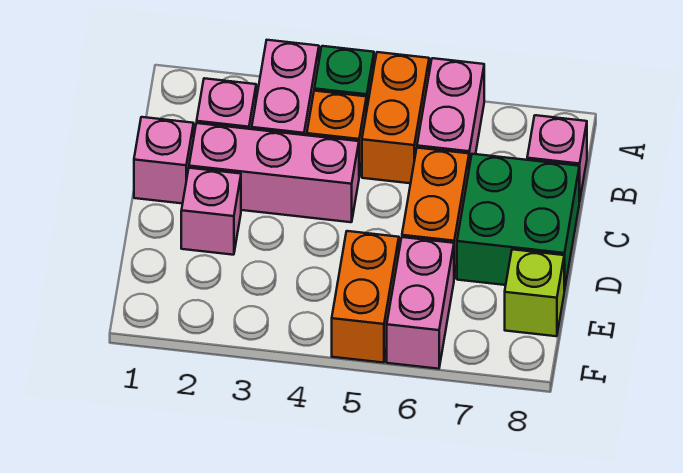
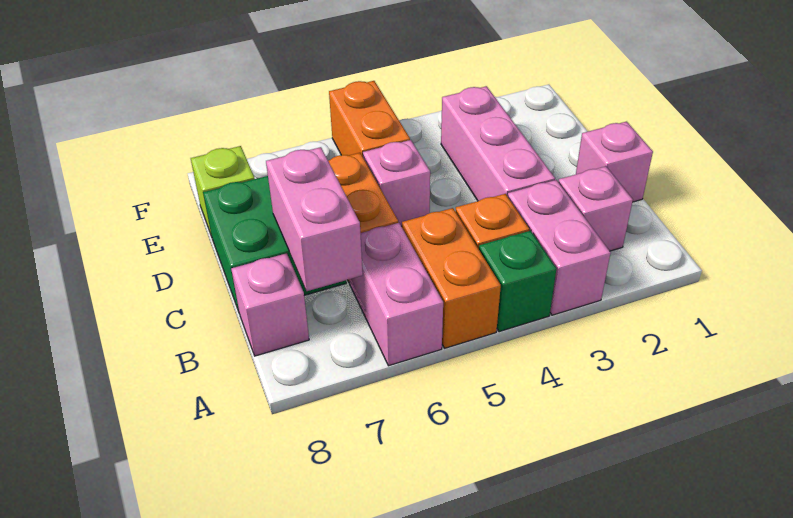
pink brick C2:C4 level 1 -> pink brick C3:E3 level 1
pink brick D2 level 1 -> pink brick D5 level 1
pink brick E6:F6 level 1 -> pink brick B7:C7 level 2

